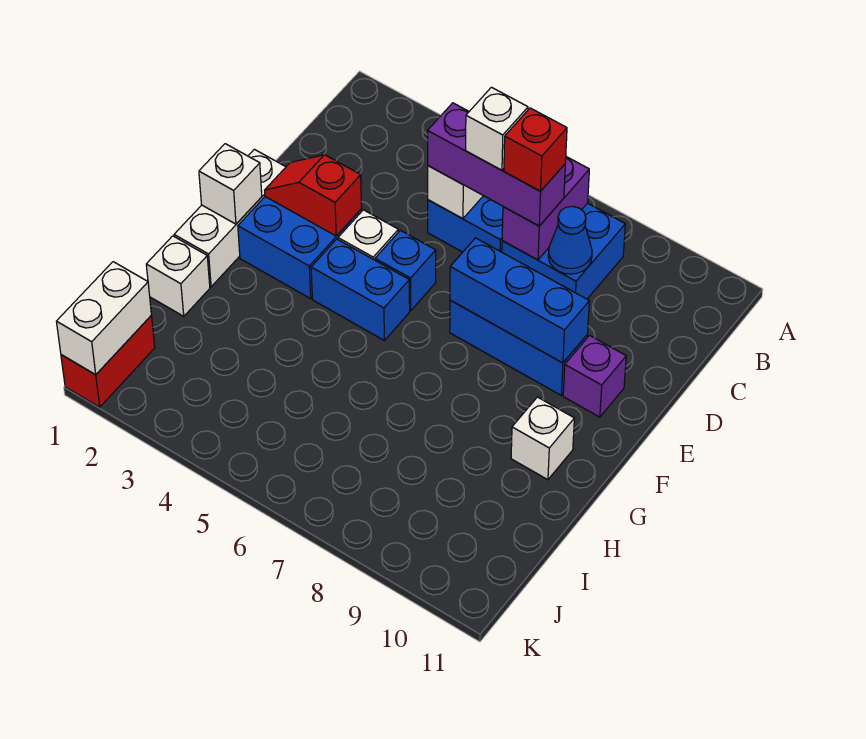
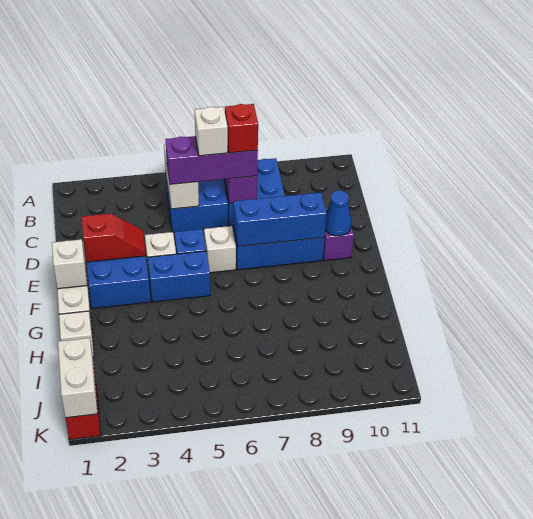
blue cone C8 level 2 -> blue cone E10 level 2
red slope E2:E3 level 2 top 3 -> red slope E2:E3 level 2 top 2
white brick G10 level 1 -> white brick E6 level 1

